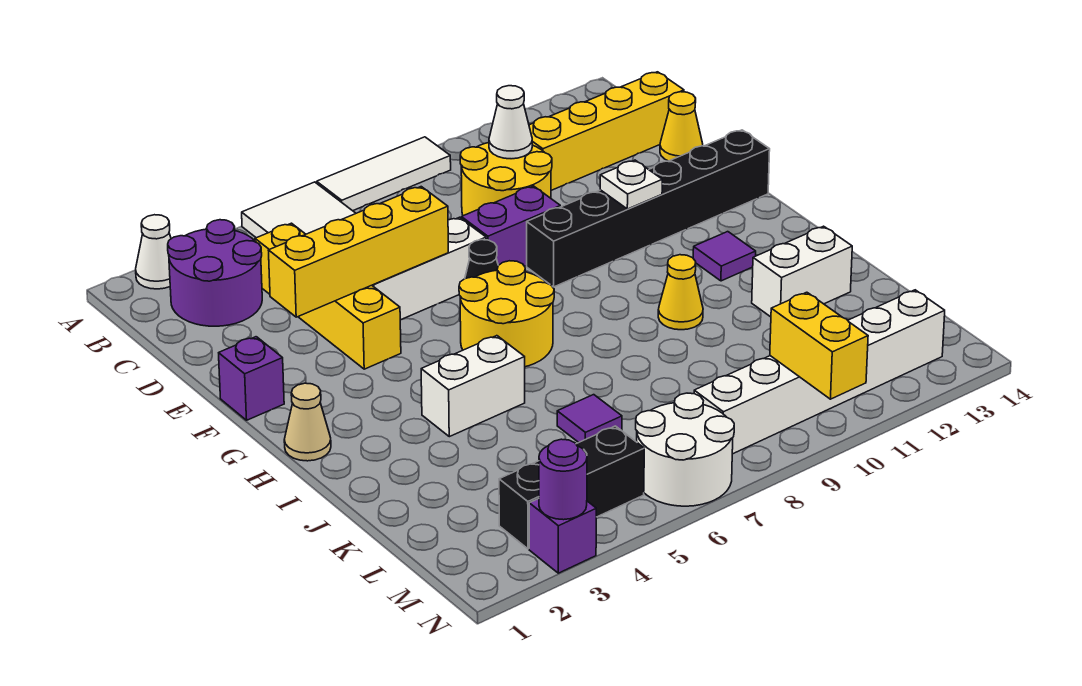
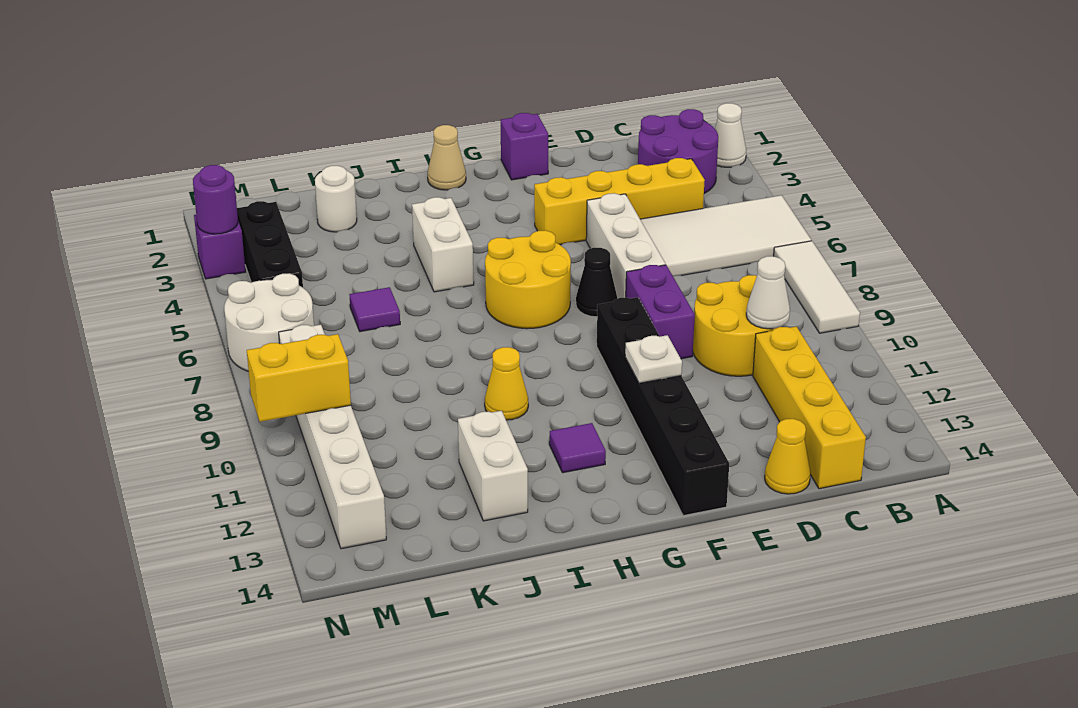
yellow brick E3:E6 level 2 -> none
none -> white round brick K2 level 1

